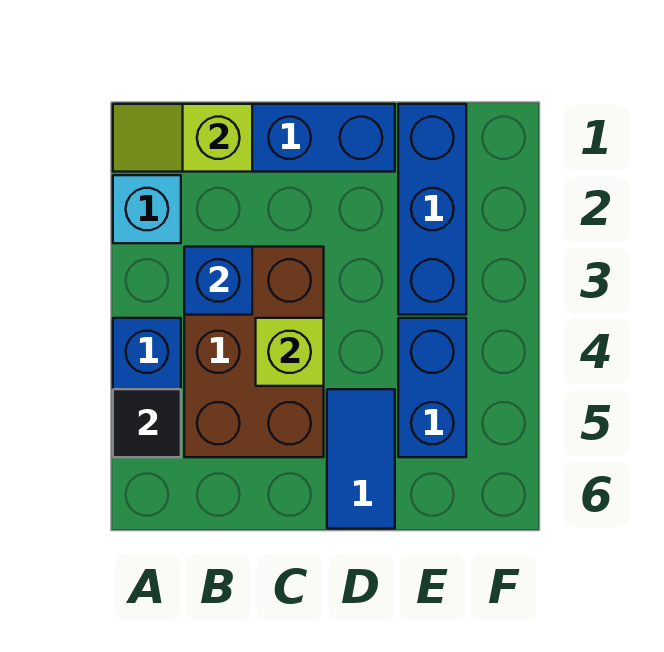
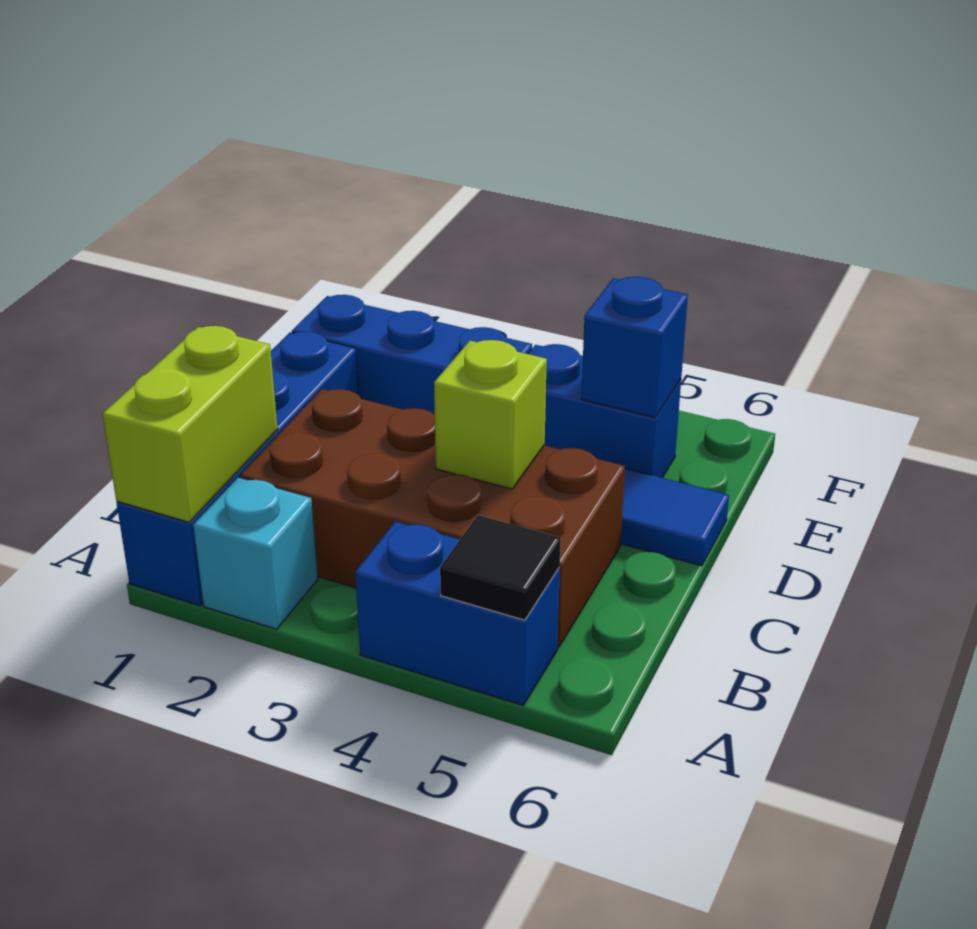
lime slope A1:B1 level 2 top B -> lime brick A1:B1 level 2
brown brick B3:C5 level 1 -> brown brick B2:C5 level 1
blue brick B3 level 2 -> blue brick E5 level 2

